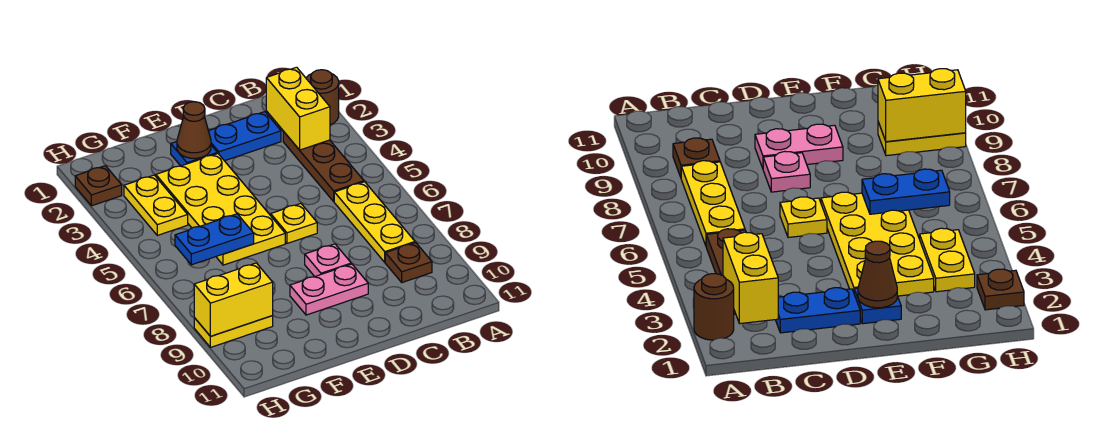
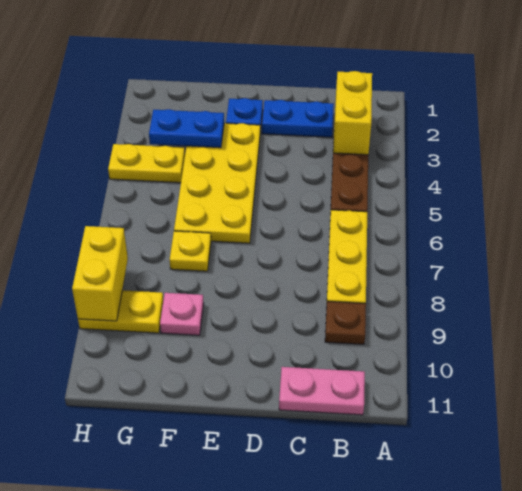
brown round brick A2 level 1 -> none
yellow plate D6 level 1 -> yellow plate F7 level 1
pink plate D8 level 1 -> pink plate F9 level 1
pink plate D9:E9 level 1 -> pink plate B11:C11 level 1
brown cone E2 level 2 -> none
blue plate F6:G6 level 2 -> blue plate F3:G3 level 2
yellow plate G3:G4 level 1 -> yellow plate G4:H4 level 1
yellow brick G9:H9 level 2 -> yellow brick H8:H9 level 2
brown plate H2 level 1 -> none

